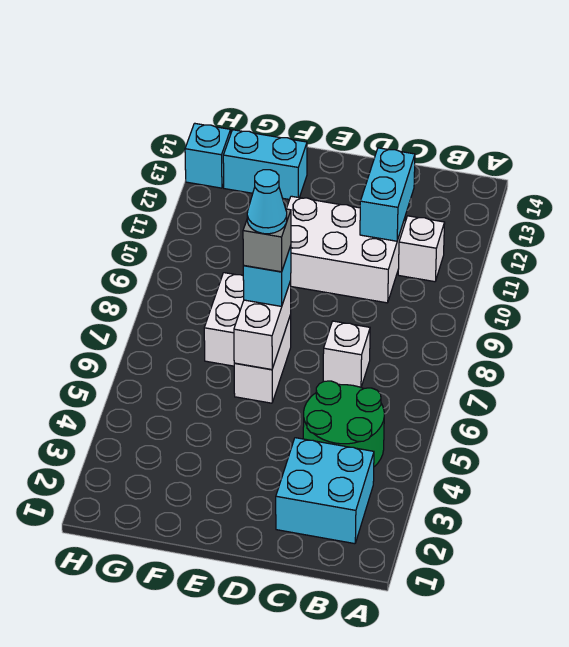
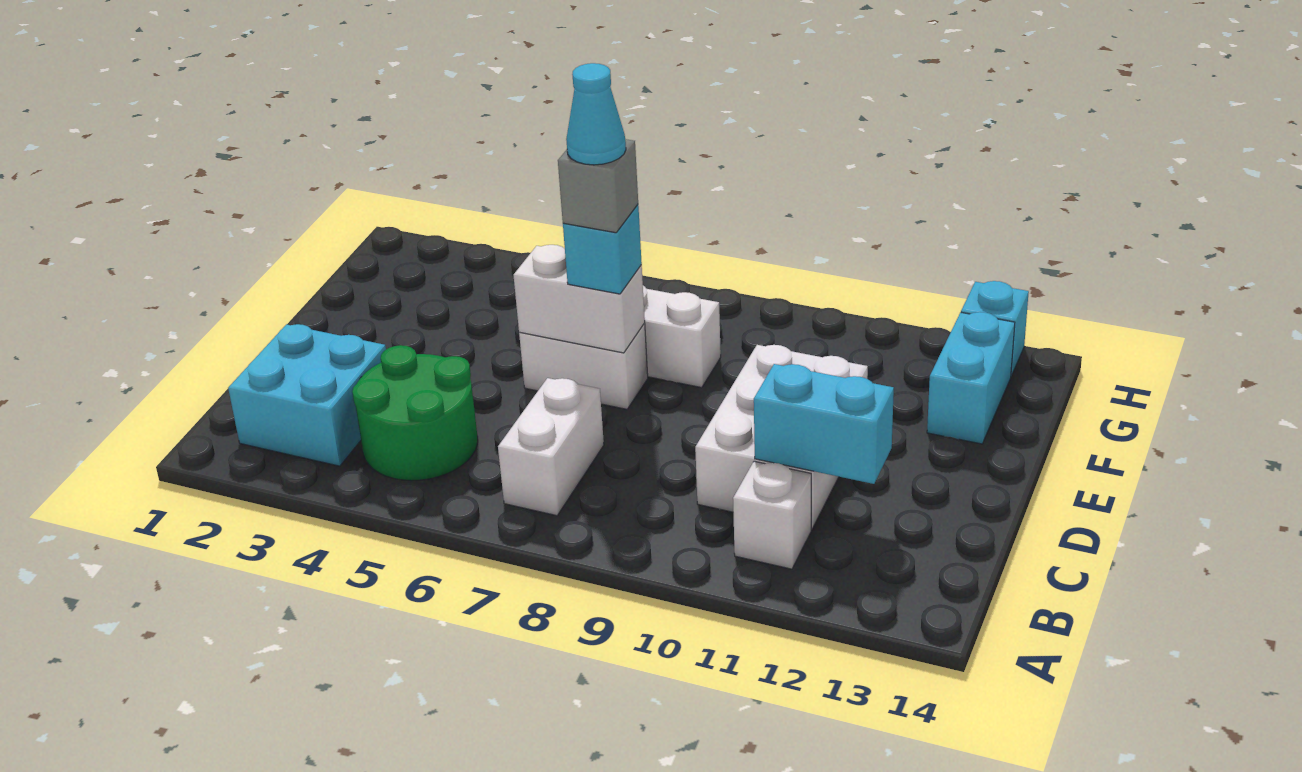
white brick C7 level 1 -> white brick B7:C7 level 1

